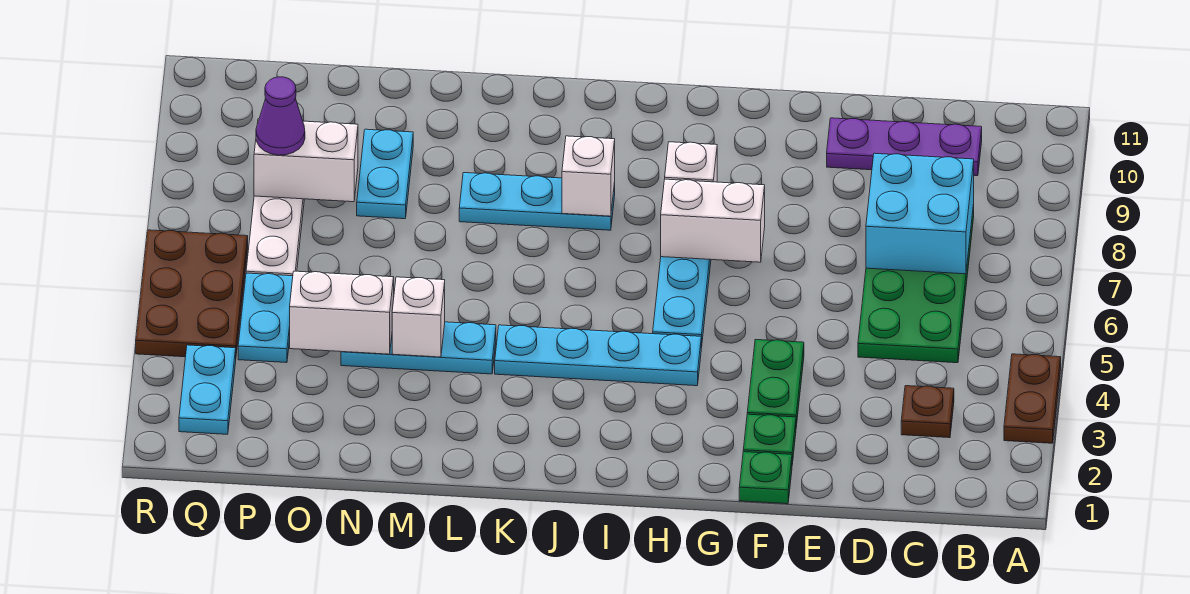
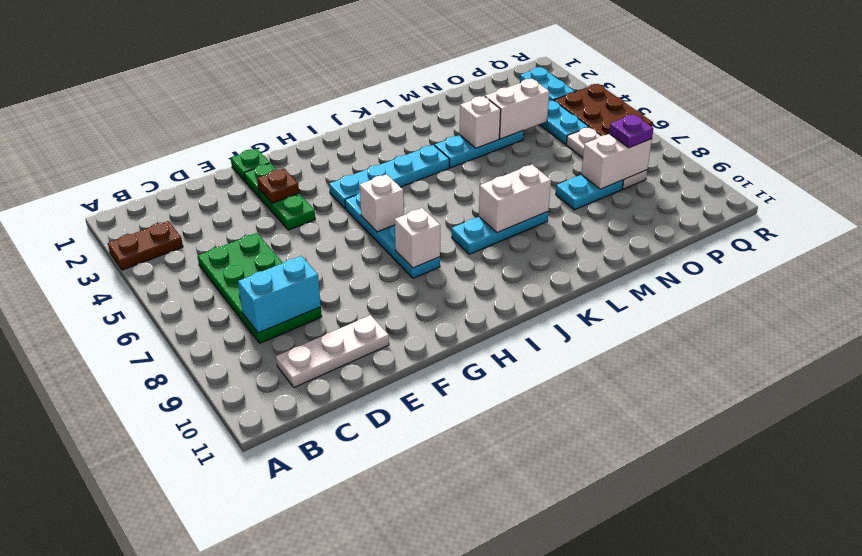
brown plate A3:A4 level 1 -> brown plate A3:B3 level 1
brown plate C3 level 1 -> brown plate F3 level 2
cyan brick C7:D8 level 2 -> cyan brick C8:D8 level 2
purple plate C10:E10 level 1 -> white plate C10:E10 level 1
white brick G7:H7 level 2 -> white brick K8:L8 level 2
white brick J8 level 2 -> white brick H6 level 2
cyan plate N8:N9 level 1 -> cyan plate N8:O8 level 1
purple cone P8 level 3 -> purple plate P8 level 3

